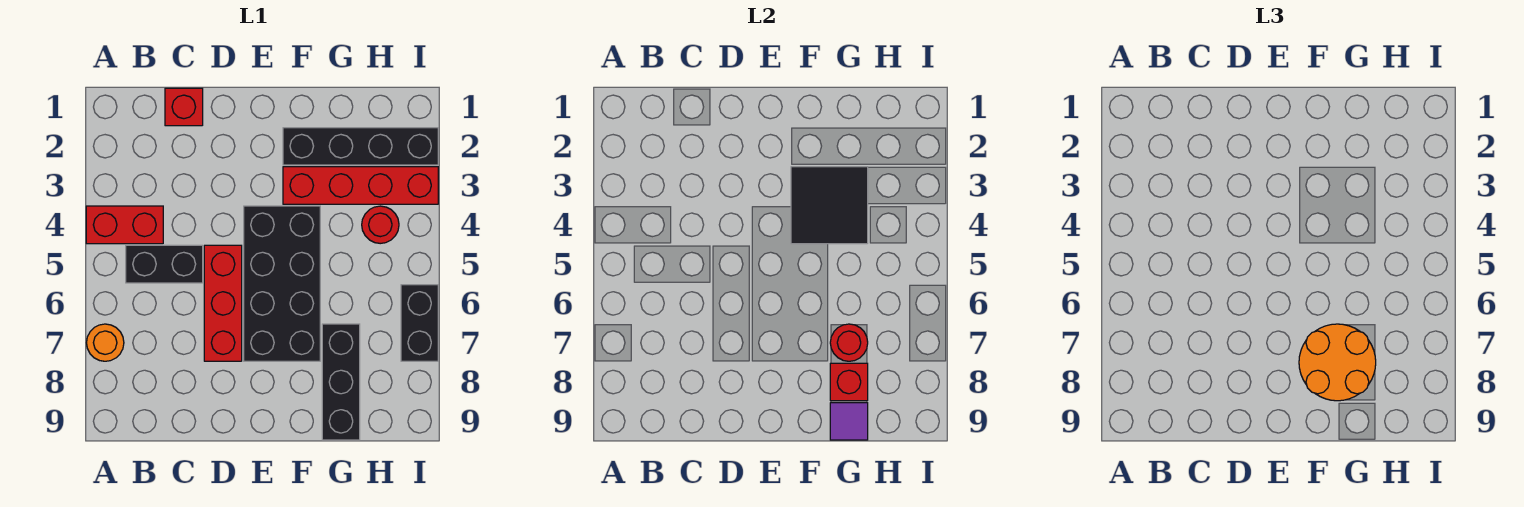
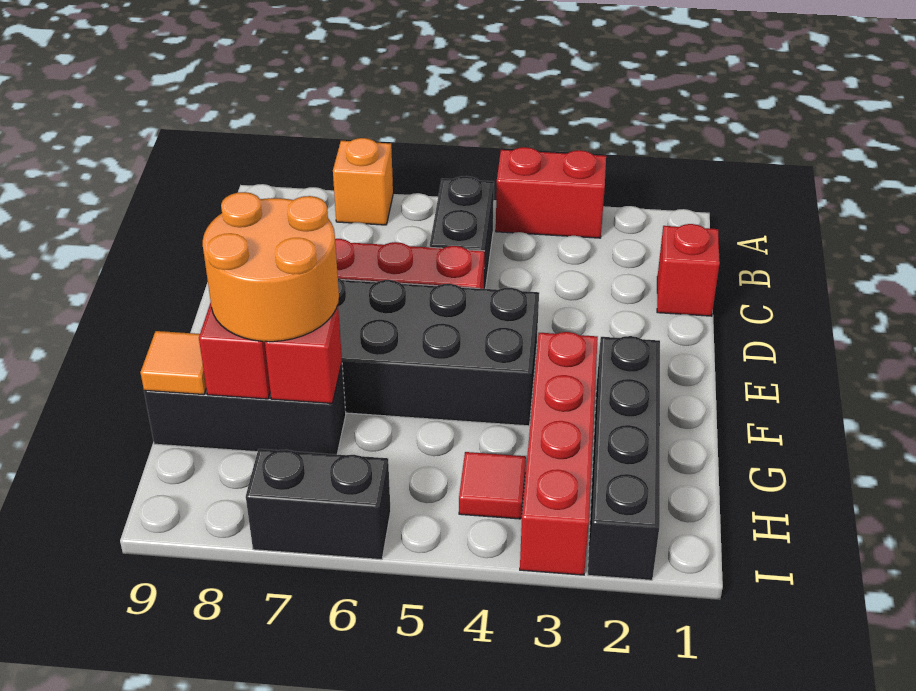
red brick A4:B4 level 1 -> red brick A3:A4 level 1
orange round brick A7 level 1 -> orange brick A7 level 1
black tile F3:G4 level 2 -> none
red round brick G7 level 2 -> red brick G7 level 2
purple tile G9 level 2 -> orange tile G9 level 2
red round brick H4 level 1 -> red tile H4 level 1

